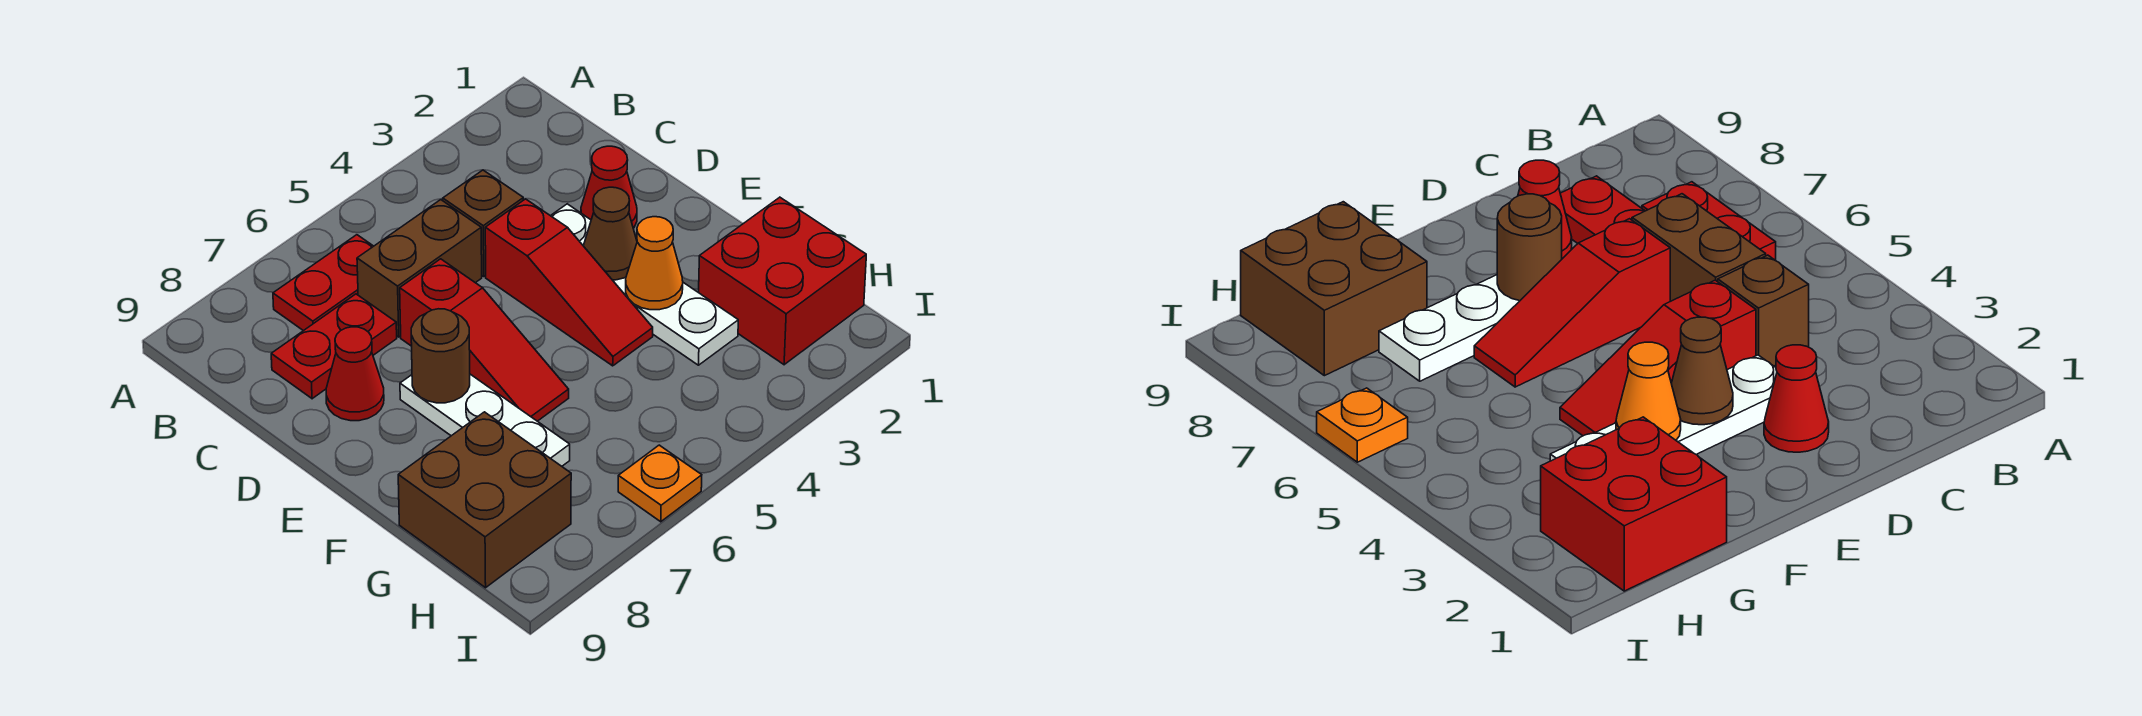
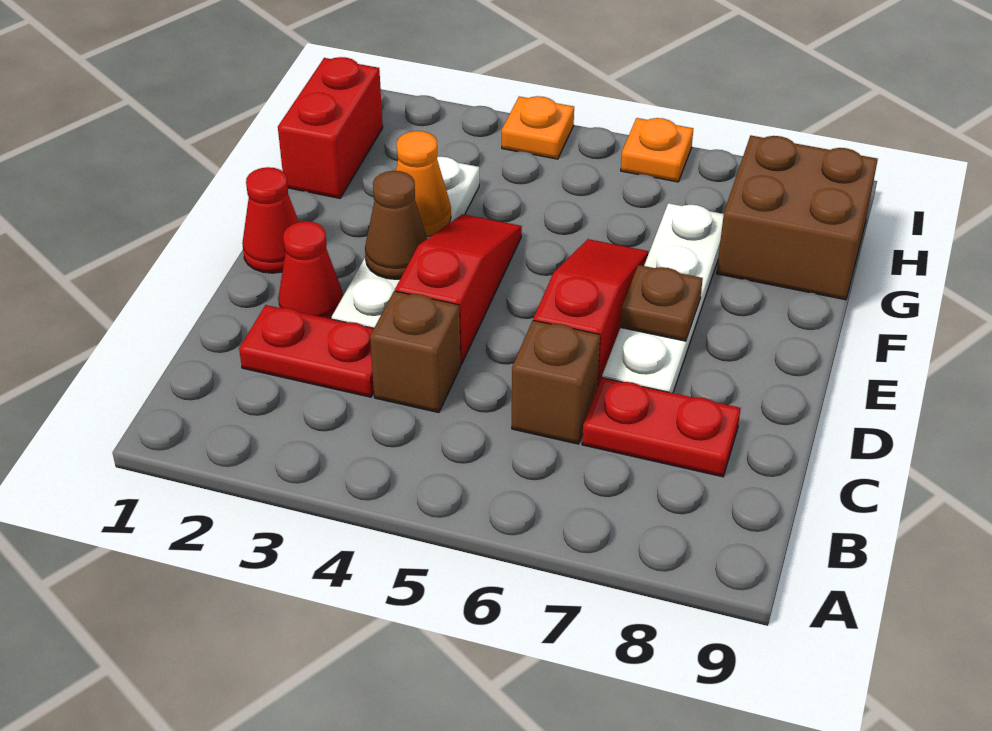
red plate B6:B7 level 1 -> red plate C2:C3 level 1
brown brick C5:C6 level 1 -> brown brick C6 level 1
red cone D8 level 1 -> red cone E1 level 1
white plate E7:G7 level 1 -> white plate D7:G7 level 1
brown round brick E7 level 2 -> brown plate E7 level 2
red brick G1:H2 level 1 -> red brick G1:H1 level 1
none -> orange plate I4 level 1

